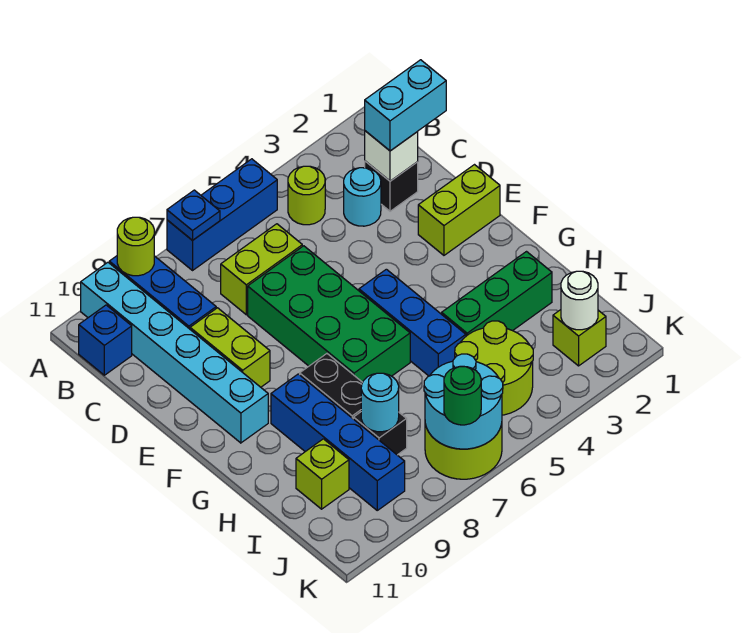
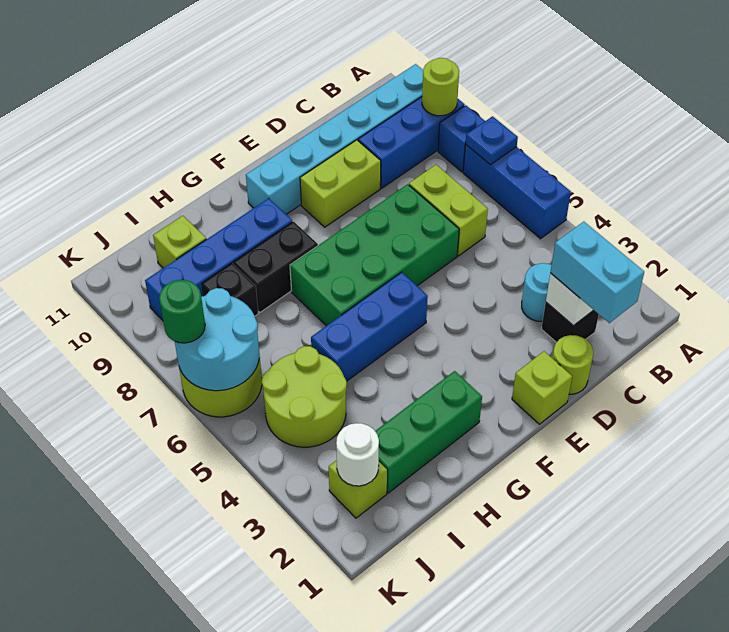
lime round brick B4 level 1 -> lime round brick D1 level 1
blue brick B11 level 1 -> blue brick A8 level 1
lime brick E1:E2 level 1 -> lime brick E1 level 1
green brick H2:H4 level 1 -> green brick G2:I2 level 1
cyan round brick I8 level 2 -> none

